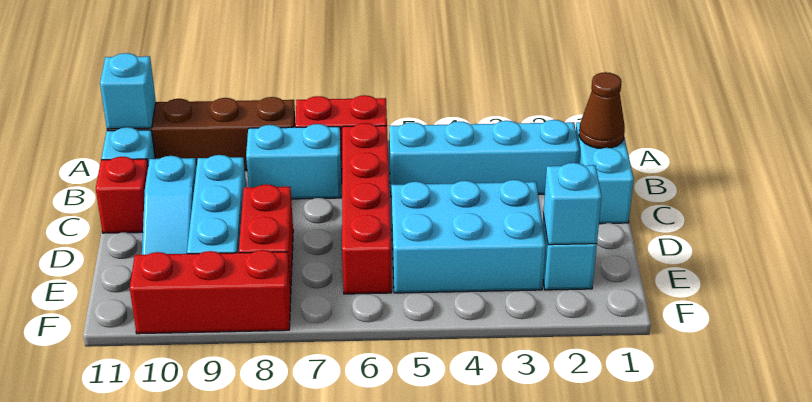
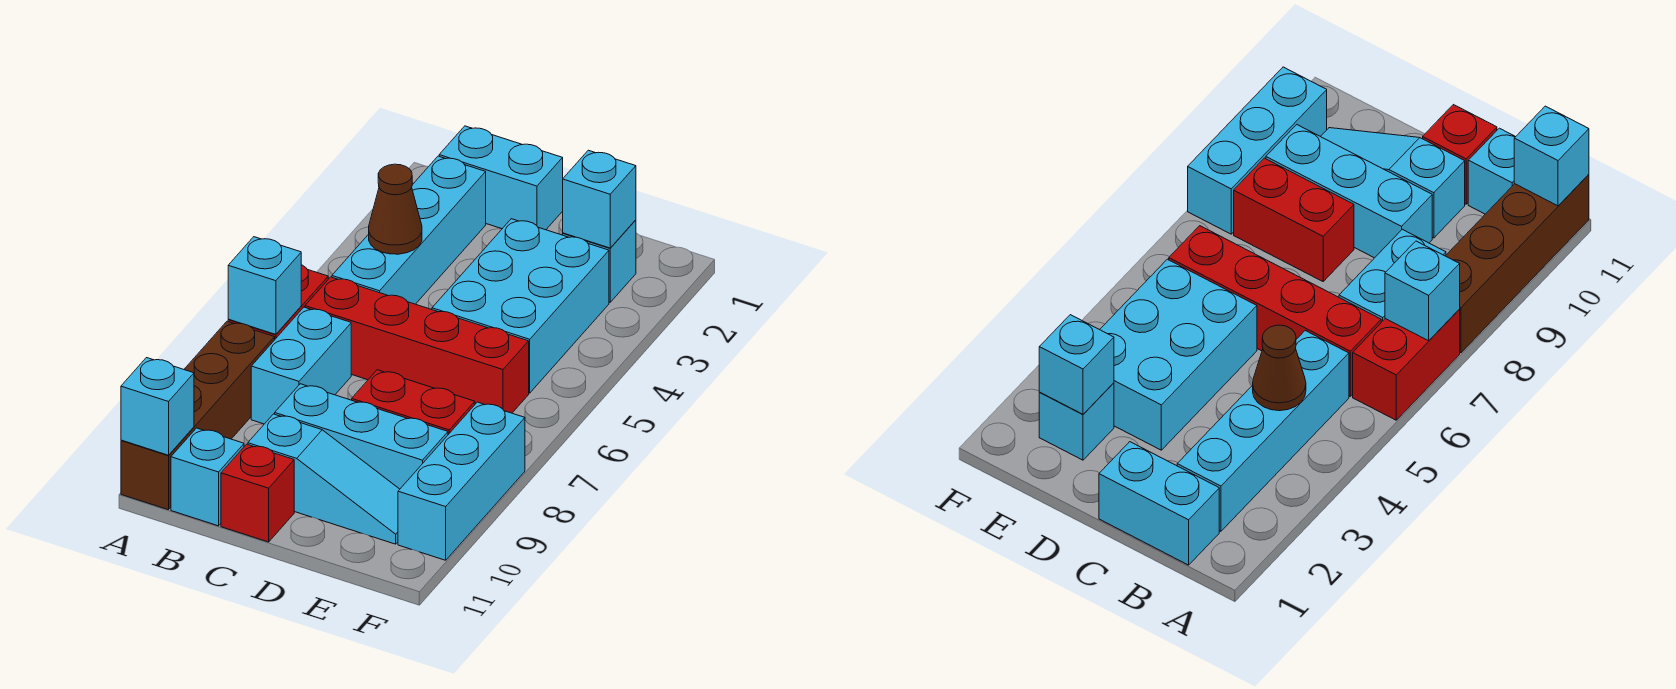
none -> cyan brick A7 level 2
brown cone B1 level 2 -> brown cone B4 level 2
red brick F8:F10 level 1 -> cyan brick F8:F10 level 1

